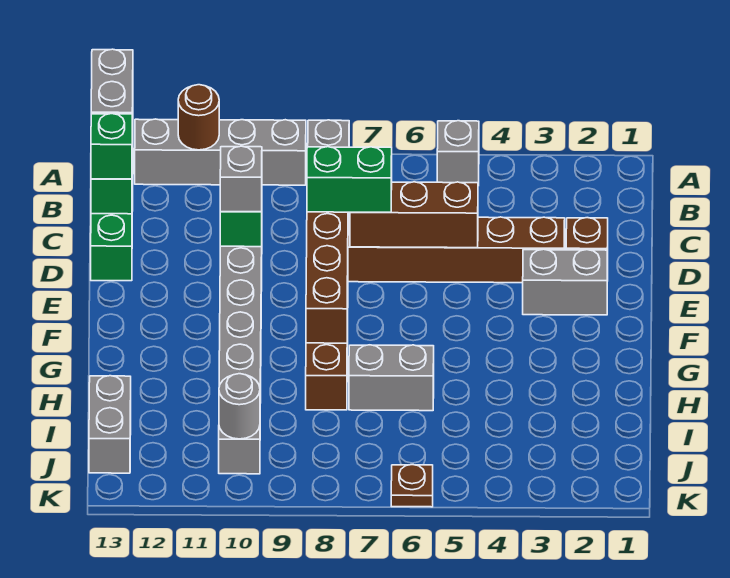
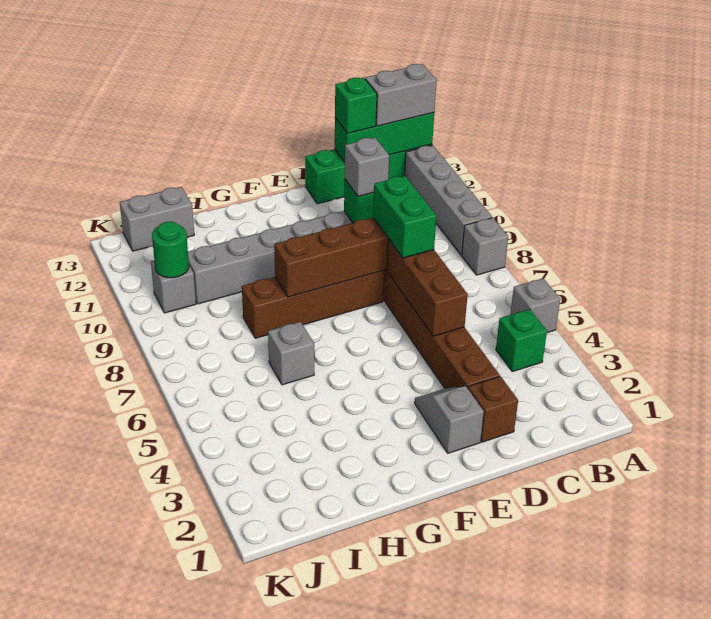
brown round brick A11 level 2 -> none
none -> green brick B4 level 1
grey brick E2:E3 level 1 -> grey slope E2:E3 level 1 top 2
grey brick H6:H7 level 1 -> grey brick H6 level 1
grey round brick J10 level 2 -> green round brick J10 level 2
brown plate K6 level 1 -> none

